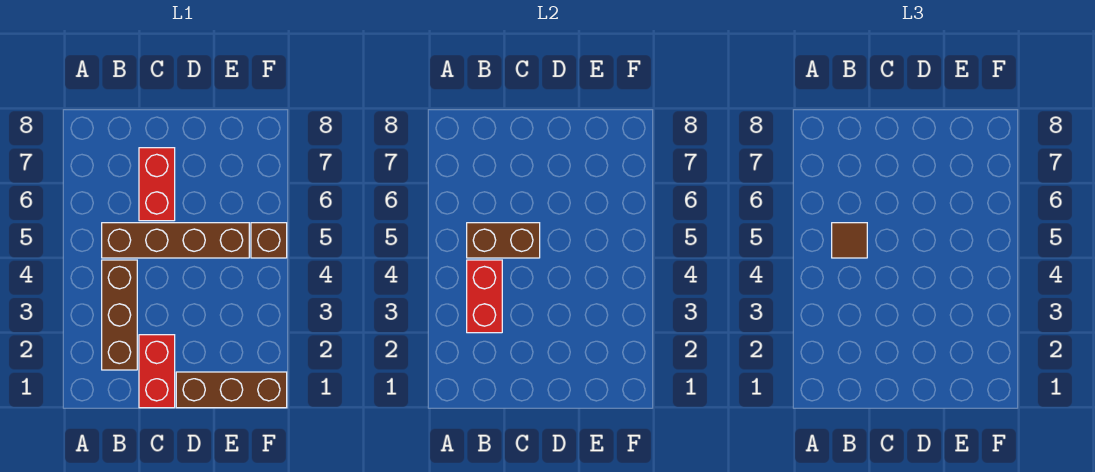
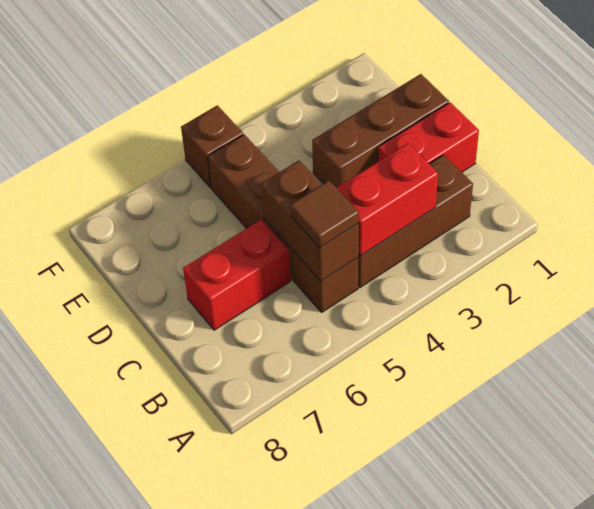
brown brick D1:F1 level 1 -> brown brick D1:D3 level 1

